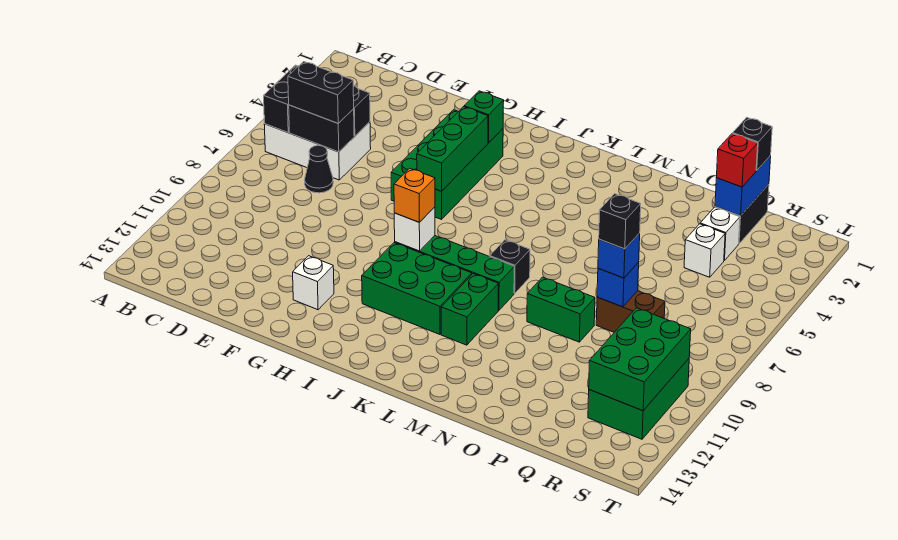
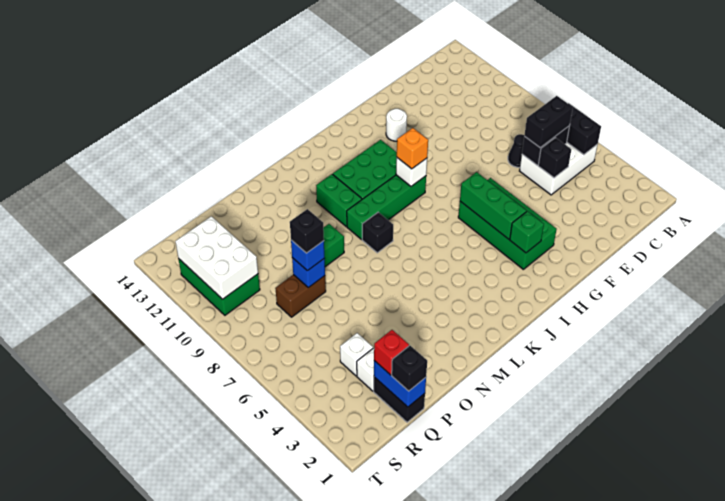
white brick G12 level 1 -> white round brick G12 level 1
green brick R10:S12 level 2 -> white brick R10:S12 level 2

